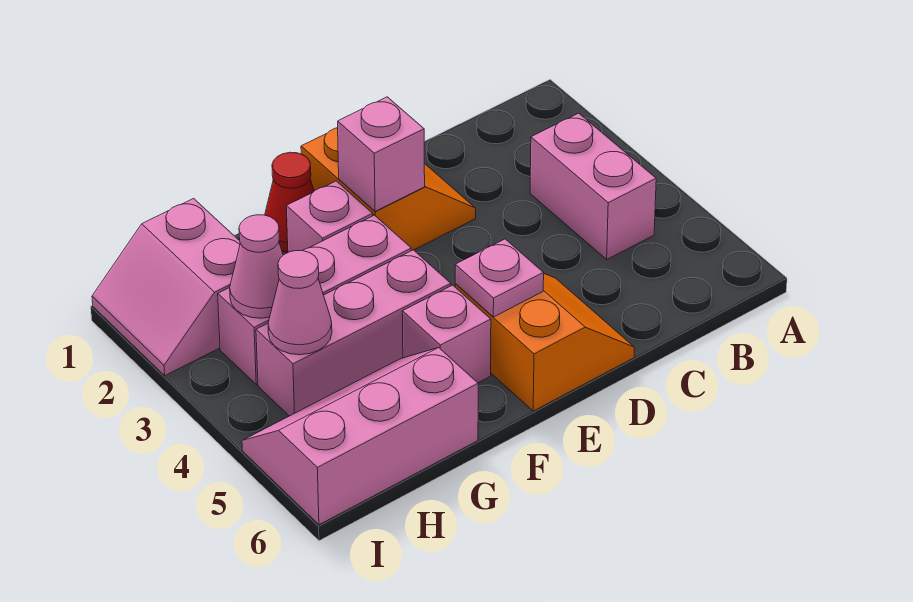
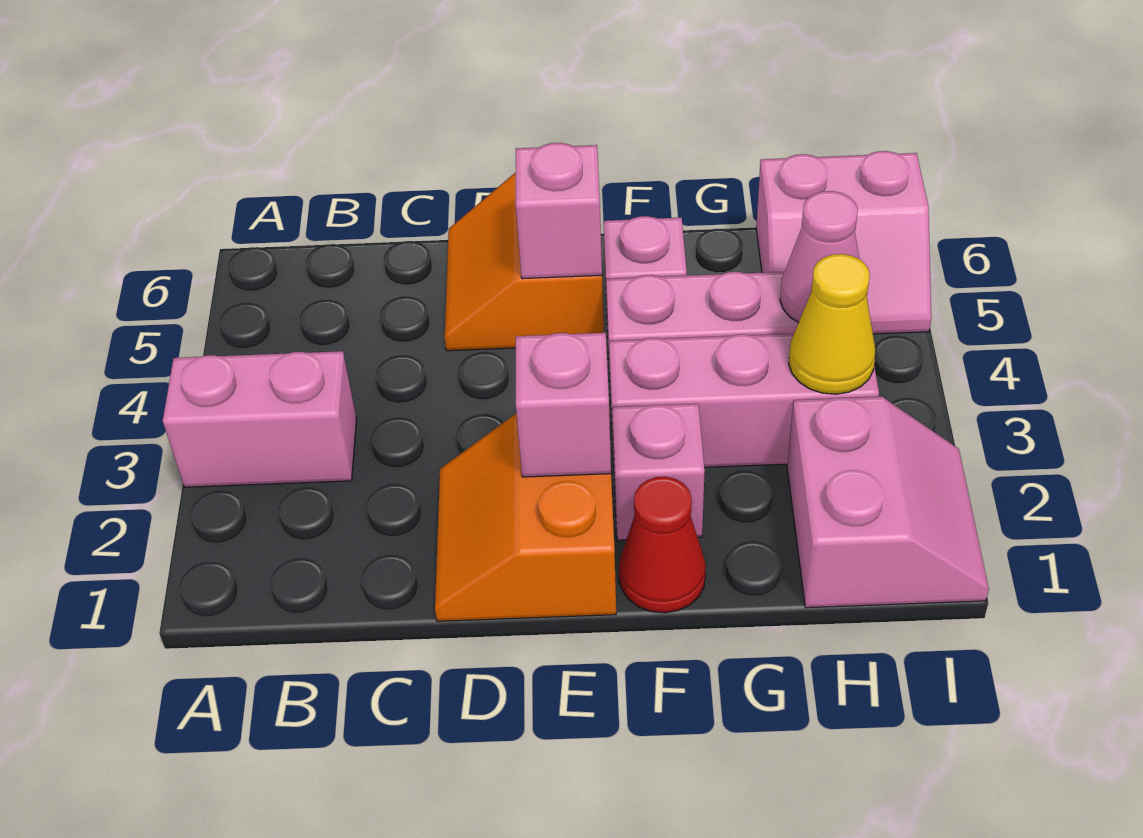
pink brick B3:B4 level 1 -> pink brick A3:B3 level 1
pink plate E5 level 2 -> pink brick E5 level 2
pink slope G5:I6 level 1 top 6 -> pink slope H5:I6 level 1 top 6
pink cone H3 level 2 -> yellow cone H3 level 2

